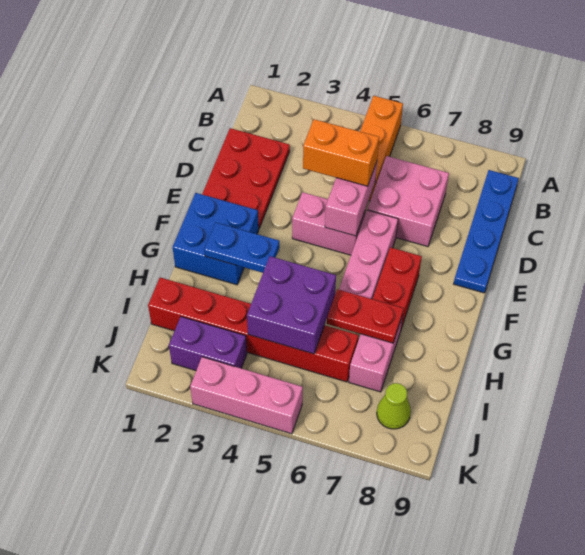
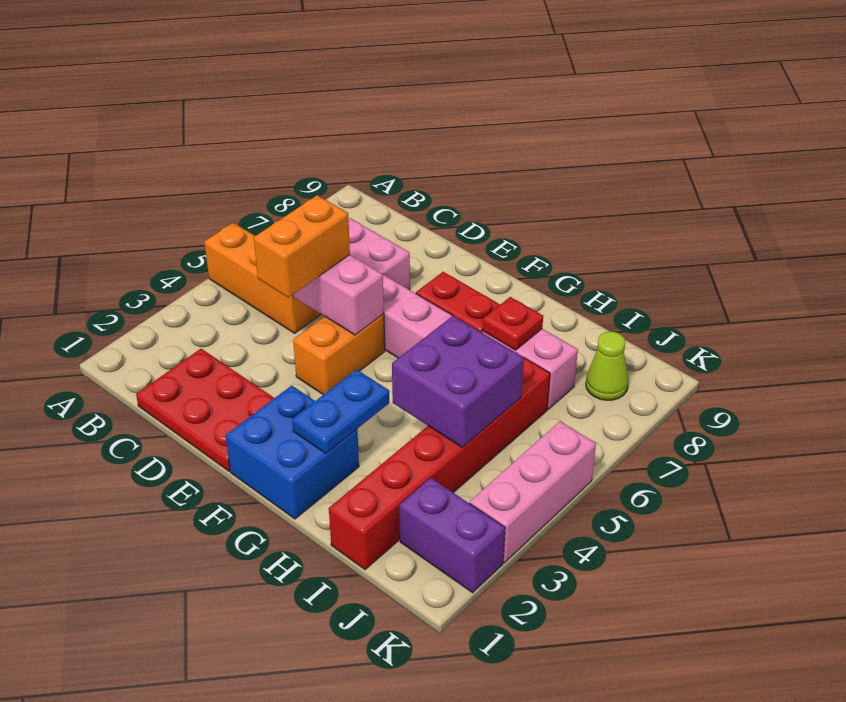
blue plate B9:E9 level 1 -> none
pink brick E4:E5 level 1 -> orange brick E4:E5 level 1
red plate H6:H7 level 2 -> red plate H7 level 2
purple brick J2:J3 level 1 -> purple brick J2:K2 level 1

